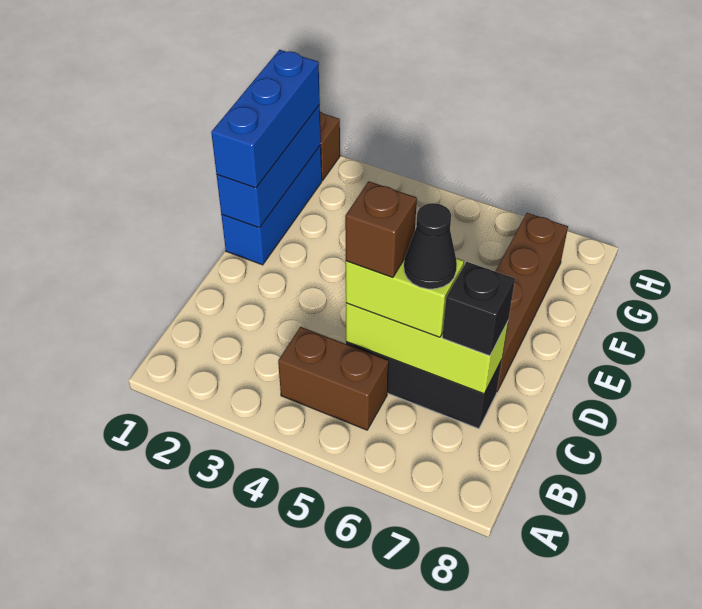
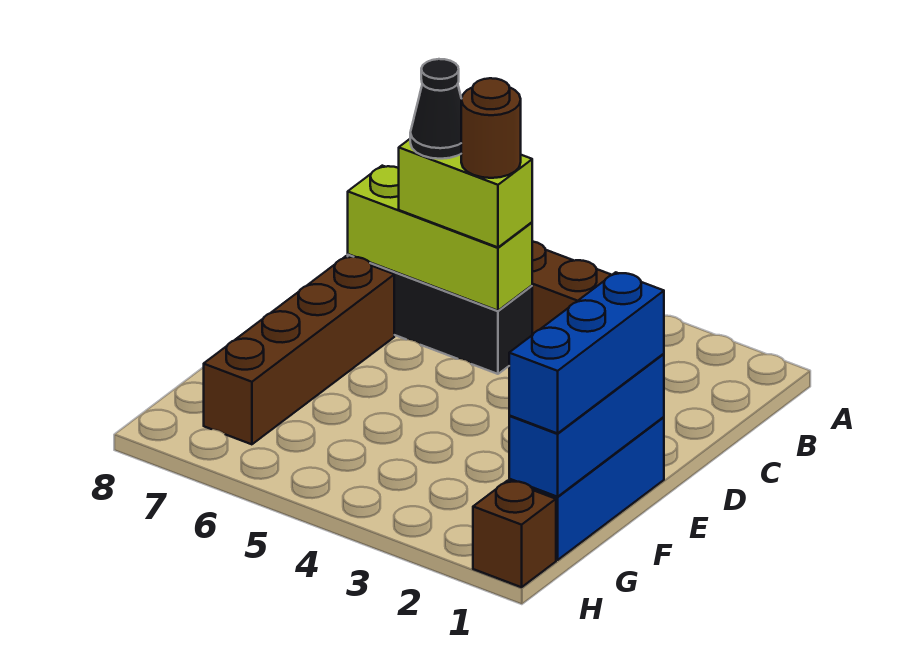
brown brick C5 level 4 -> brown round brick C5 level 4
black brick C7 level 3 -> none

